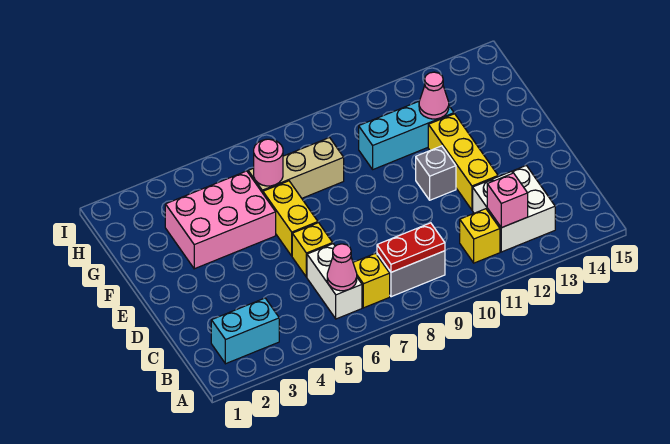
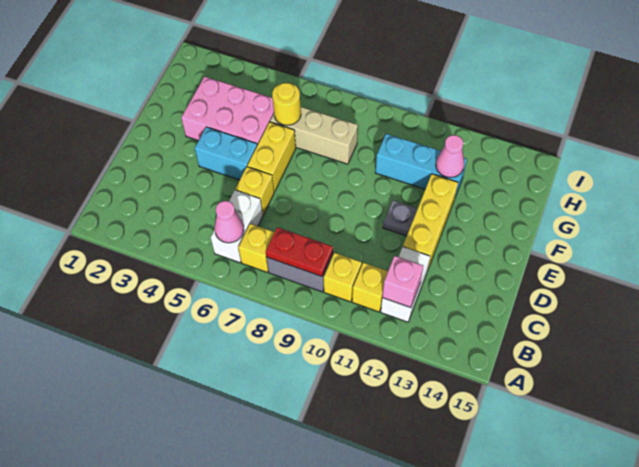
cyan brick B2:B3 level 1 -> cyan brick E4:E5 level 1
none -> yellow brick B10 level 1
white brick B12:C13 level 1 -> white brick B12:C12 level 1
grey brick E11 level 1 -> grey plate E11 level 1
pink round brick G6 level 2 -> yellow round brick G6 level 2

